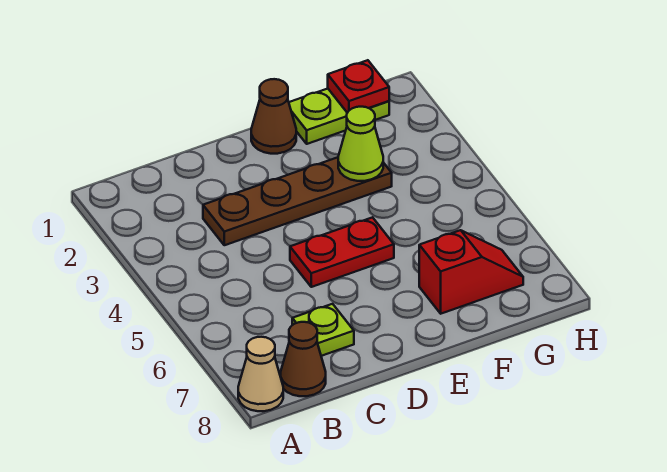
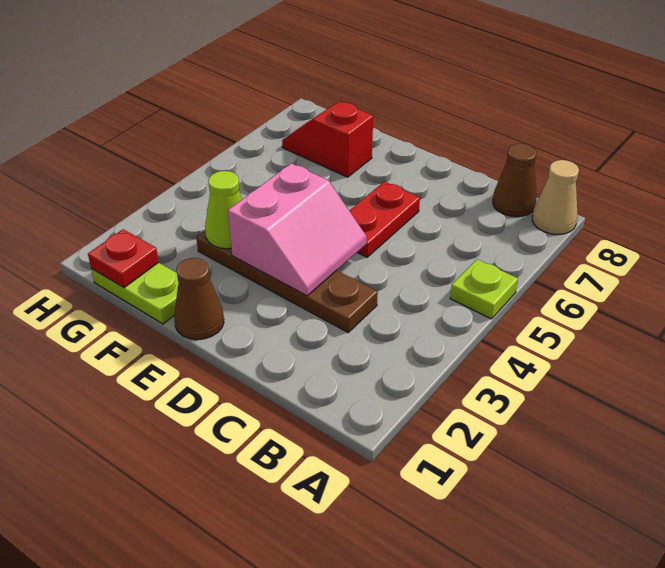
lime plate C7 level 1 -> lime plate A5 level 1
none -> pink slope D3:E4 level 2 top E
red plate D5:E5 level 1 -> red plate D5:D6 level 1

